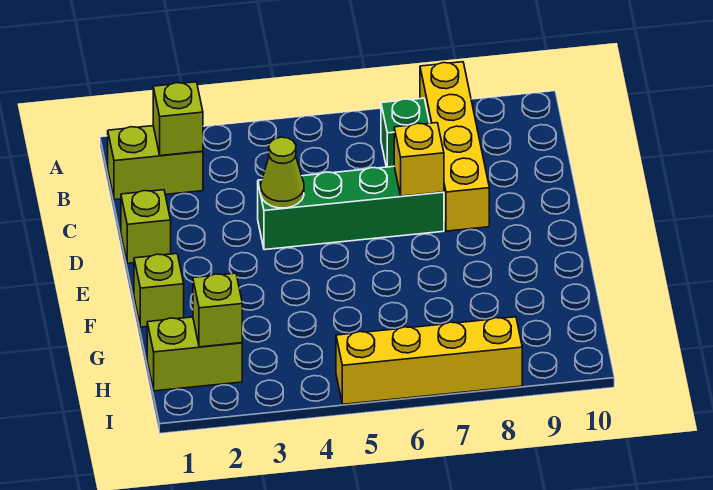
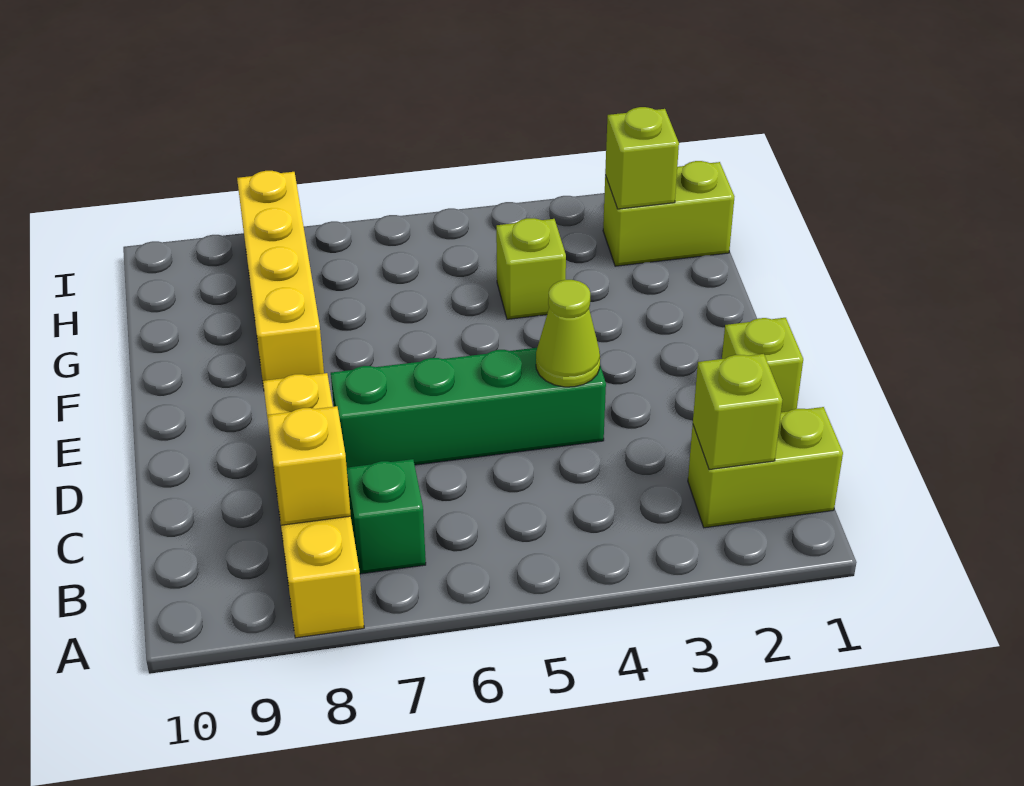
yellow brick D7 level 2 -> yellow brick B8 level 2
lime brick F1 level 1 -> lime brick G4 level 1
yellow brick I5:I8 level 1 -> yellow brick F8:I8 level 1

